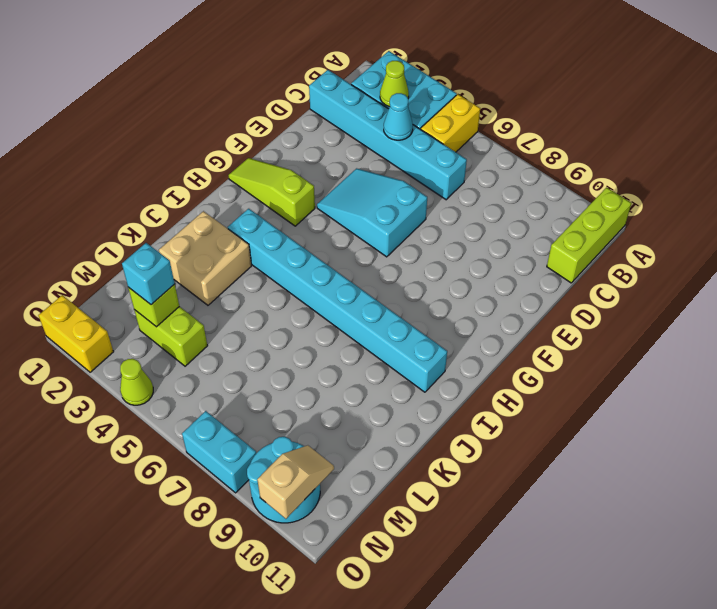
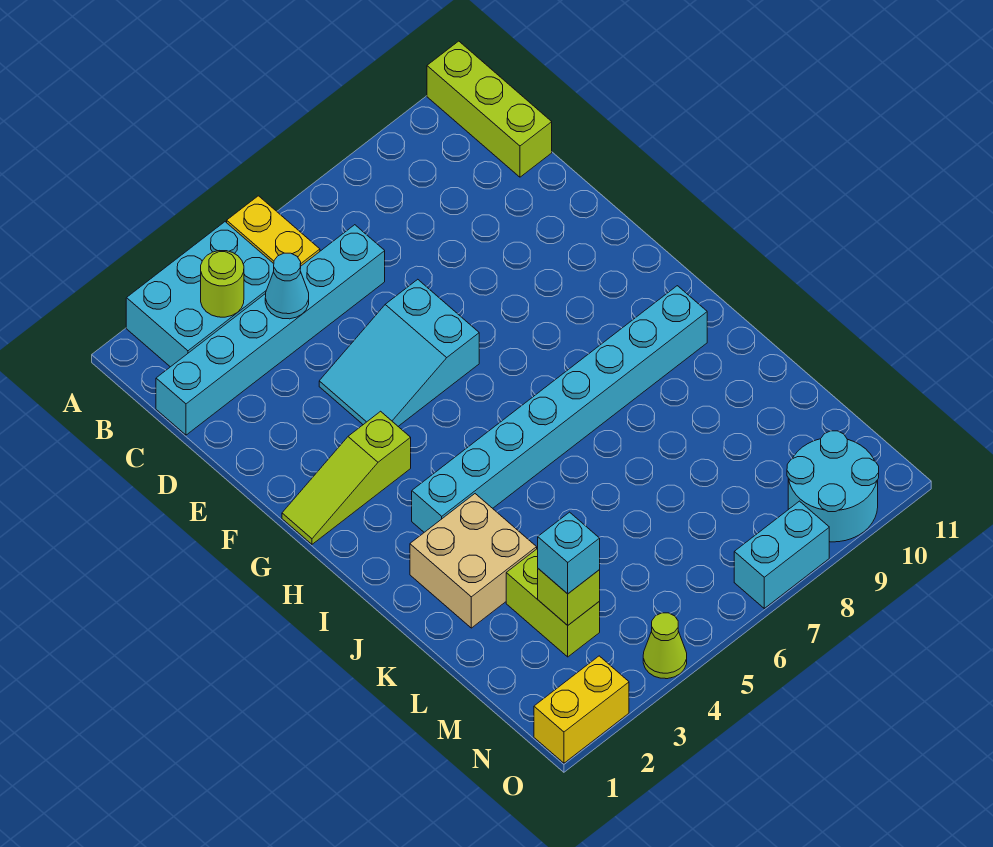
lime cone B3 level 2 -> lime round brick B3 level 2
lime brick M3:M4 level 1 -> lime brick L3:M3 level 1
tan slope N10:O10 level 2 top O -> none

